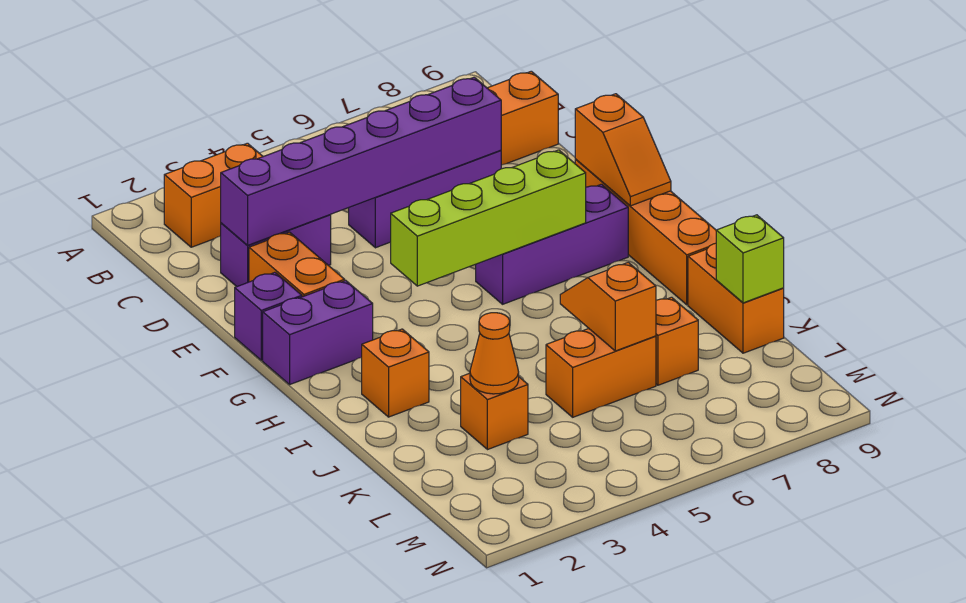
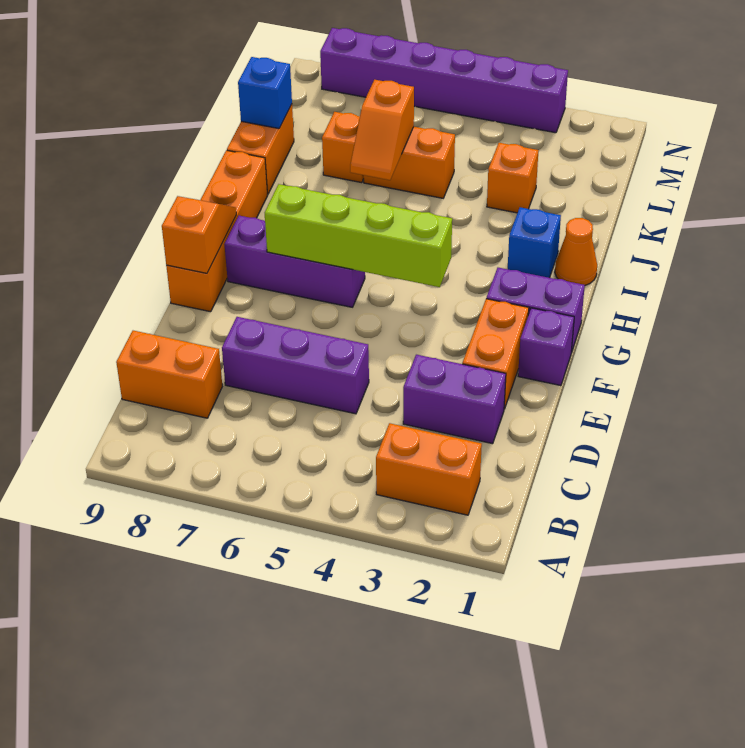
purple brick D2:D7 level 2 -> purple brick N3:N8 level 1
orange brick I2 level 1 -> blue brick I2 level 1
orange cone K3 level 2 -> orange cone I1 level 1
lime brick K9 level 2 -> blue brick K9 level 2

